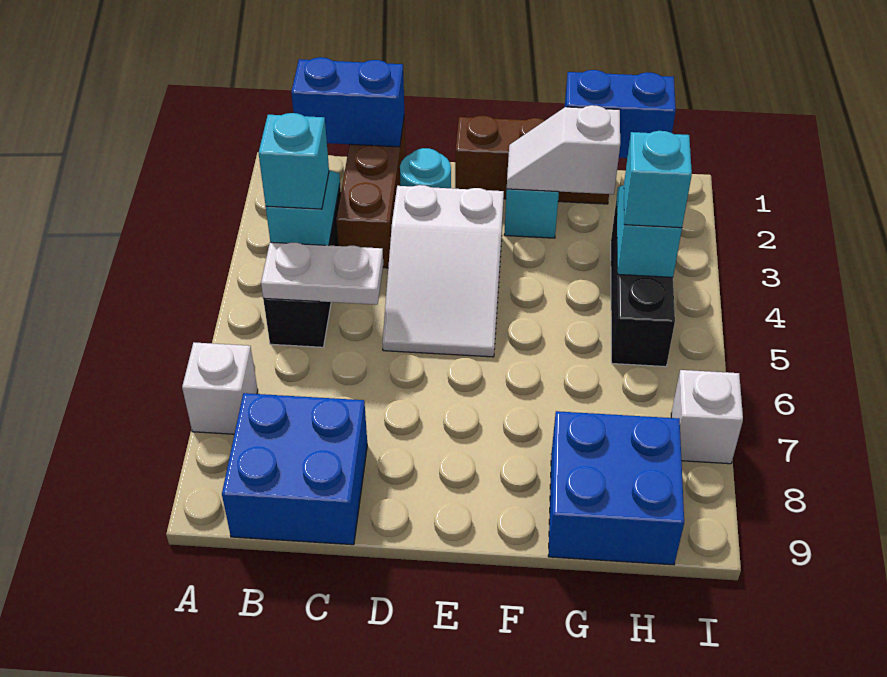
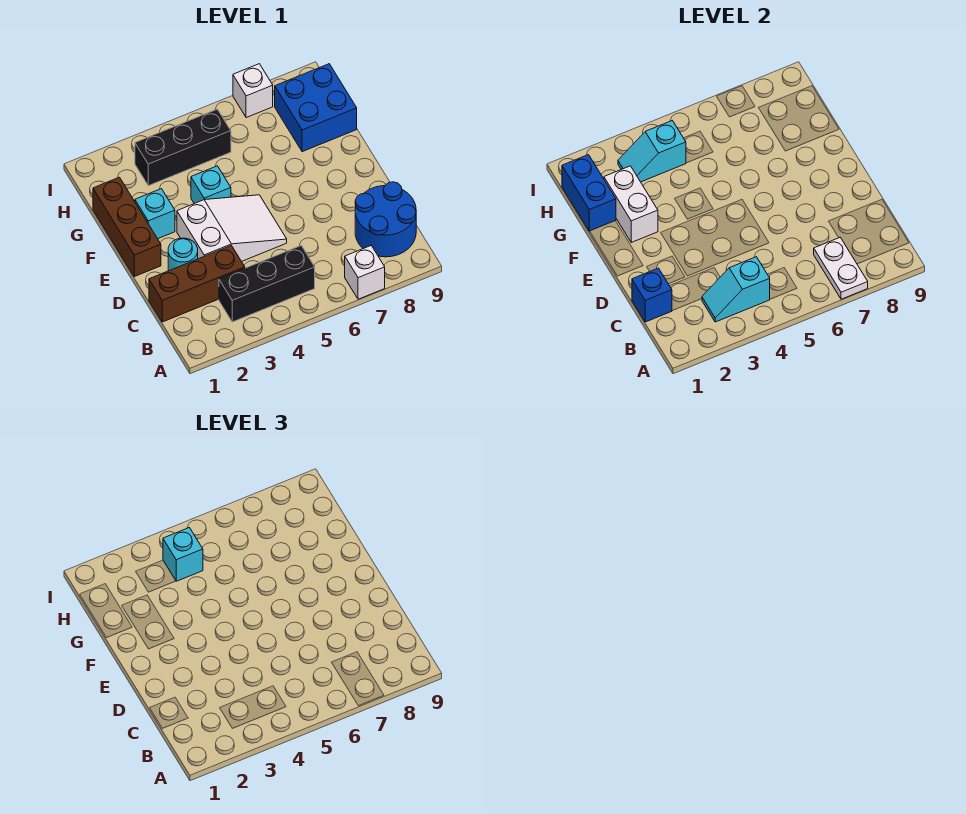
blue brick B1:C1 level 2 -> blue brick C1 level 2
cyan brick B4 level 3 -> cyan brick F4 level 1
white plate B5:C5 level 2 -> white plate A7:B7 level 2
blue brick B8:C9 level 1 -> blue round brick B8:C9 level 1
white slope F2:G2 level 2 top G -> white brick F2:G2 level 2

